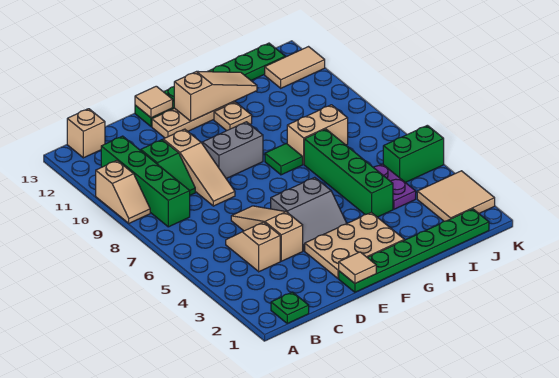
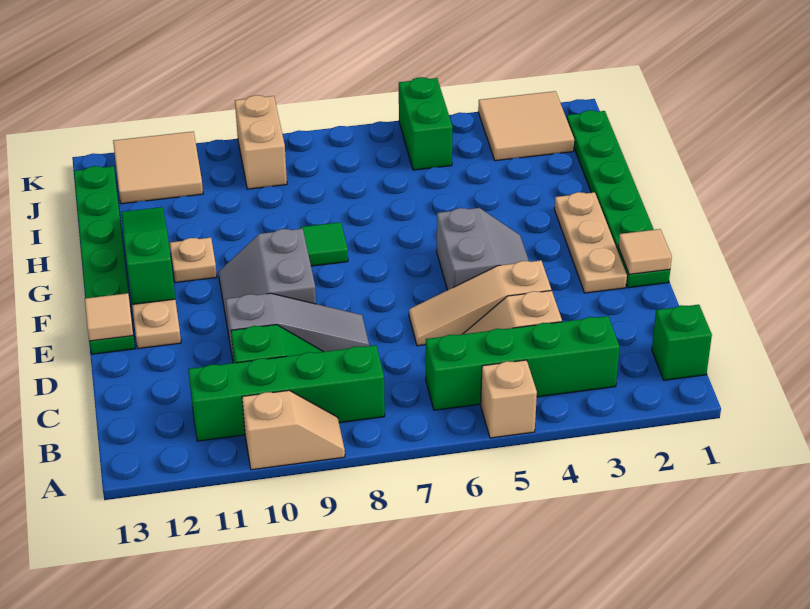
green plate B1 level 1 -> green brick B1 level 1
tan brick B13 level 1 -> tan brick A5 level 1
tan slope D8:D10 level 1 top 10 -> grey slope D8:D10 level 1 top 10
tan plate E2:G3 level 1 -> tan plate E2:G2 level 1
tan slope F12:H12 level 2 top F -> green slope F12:H12 level 2 top F
green brick H4:H7 level 1 -> green brick B3:B6 level 1
tan brick H8:I8 level 1 -> tan brick J9:K9 level 1
purple plate I4:I5 level 1 -> none
tan tile J12:K12 level 1 -> tan tile J11:K12 level 1

